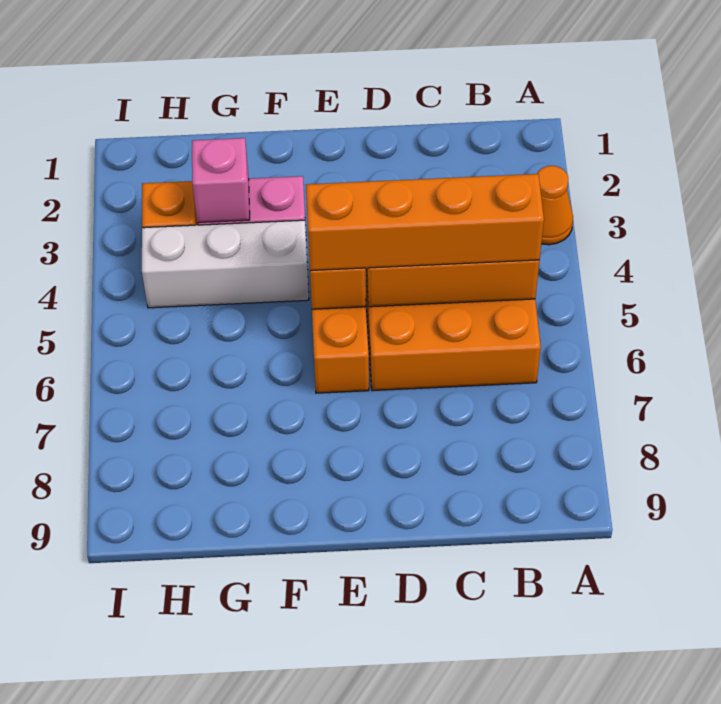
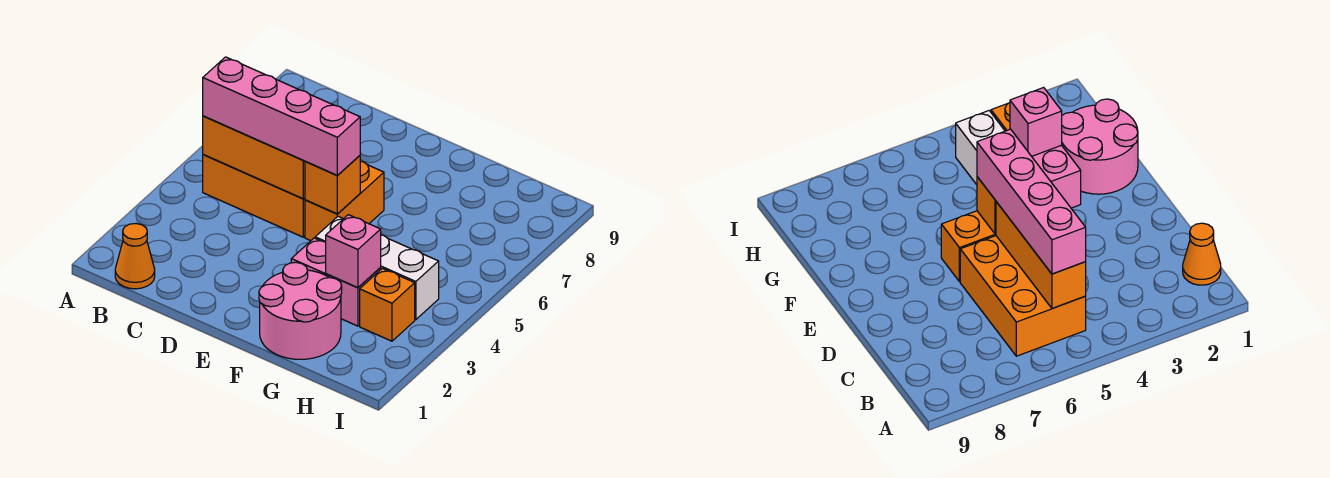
orange cone A3 level 1 -> orange cone B1 level 1
orange brick B5:E5 level 3 -> pink brick B5:E5 level 3
none -> pink round brick F1:G2 level 1

